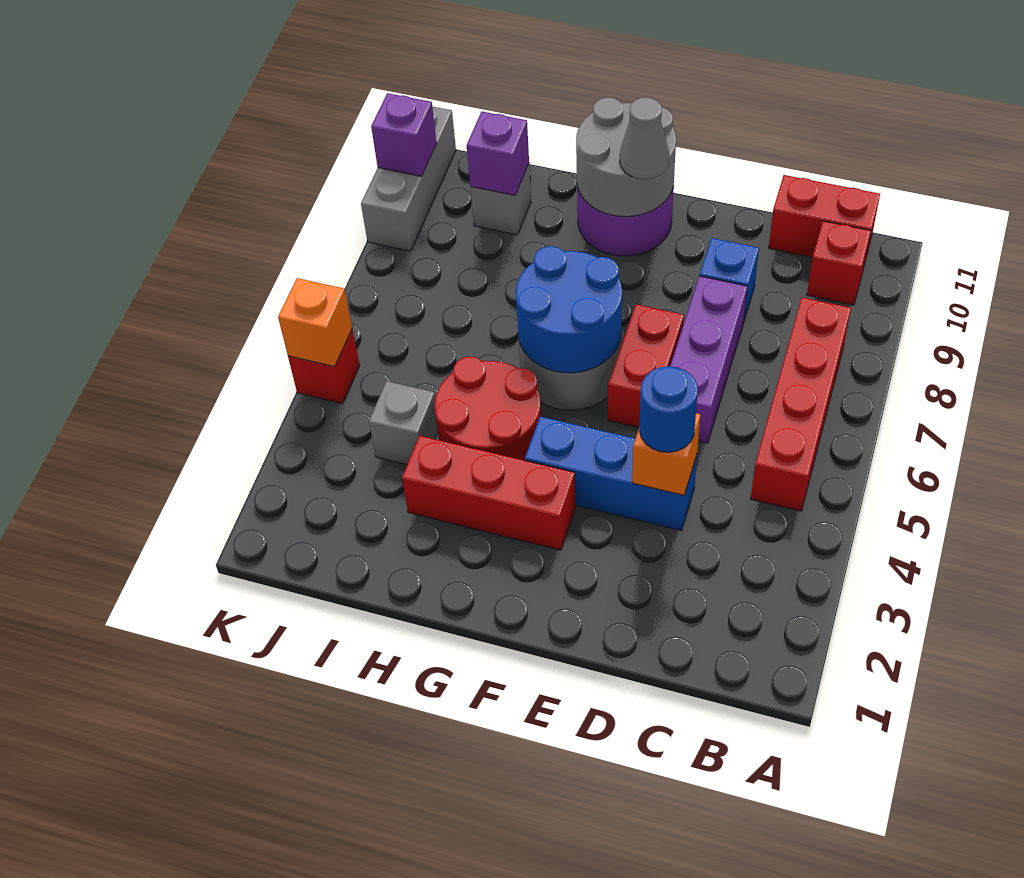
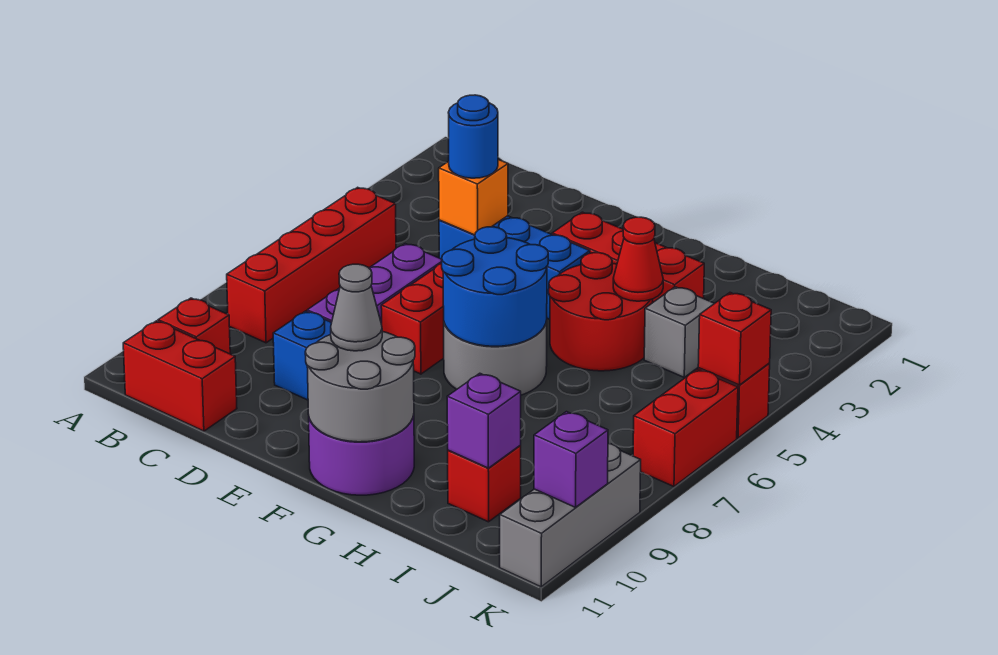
none -> red cone H4 level 2
grey brick I10 level 1 -> red brick I10 level 1
orange brick K5 level 2 -> red brick K5 level 2
none -> red brick K6:K7 level 1

